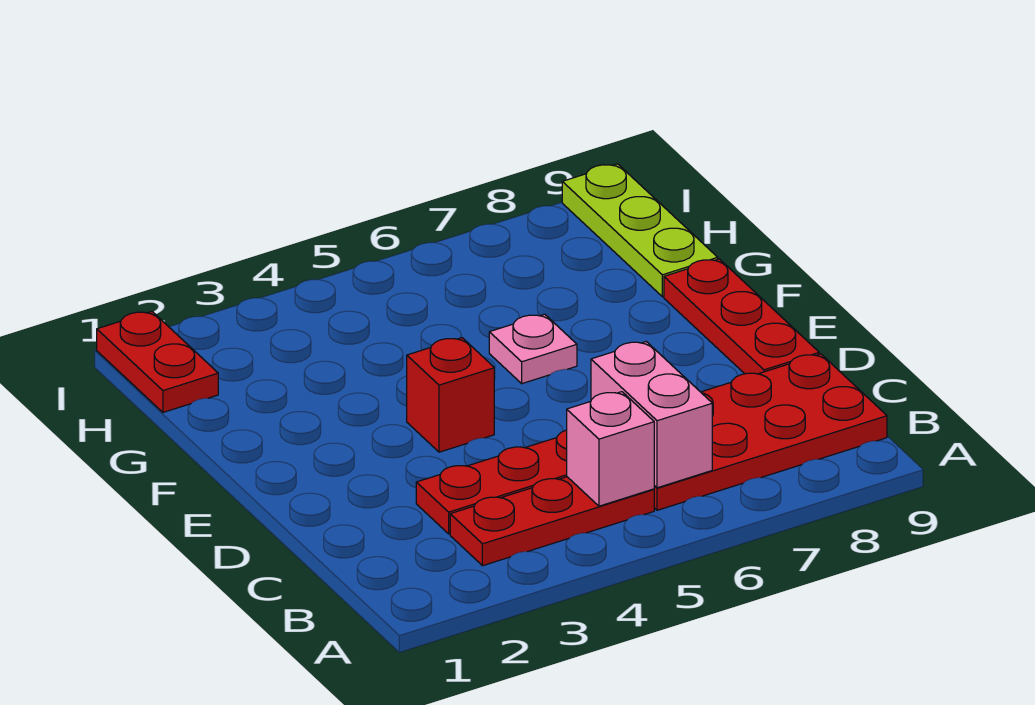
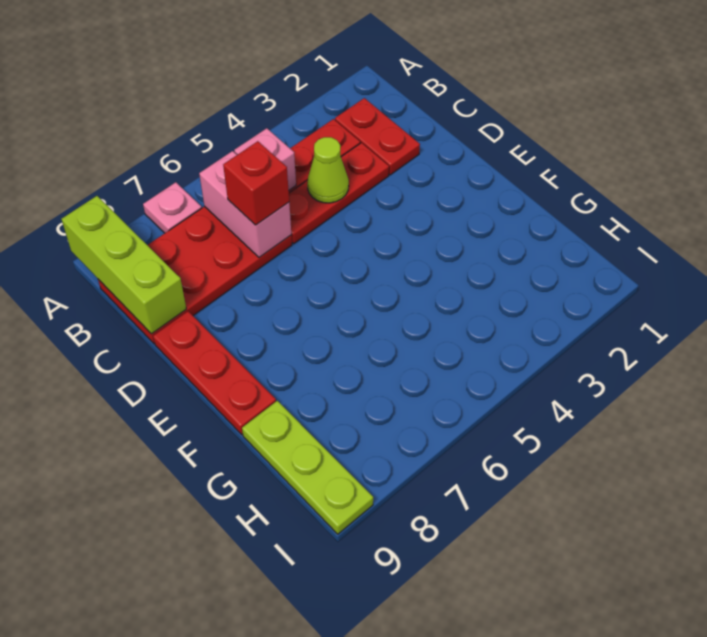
none -> lime brick A9:C9 level 2
none -> lime cone C4 level 2
red brick E4 level 1 -> red brick C6 level 3
pink plate F6 level 1 -> pink plate A7 level 1
red plate H1:I1 level 1 -> red plate B2:C2 level 1

